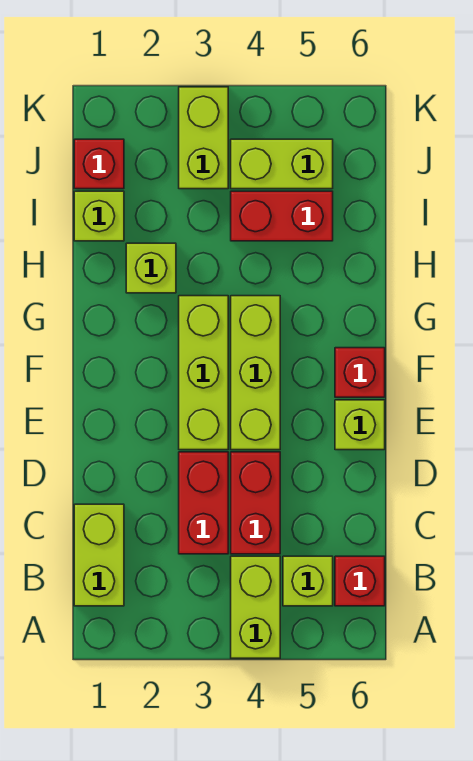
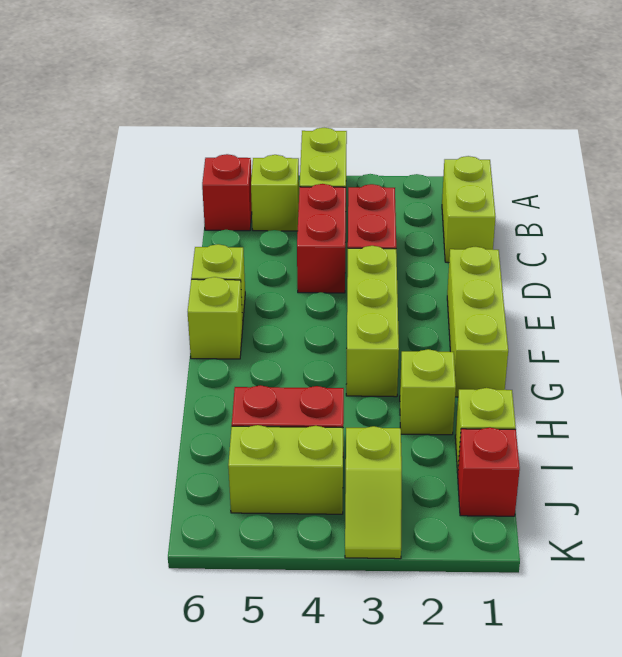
lime brick E4:G4 level 1 -> lime brick E1:G1 level 1
red brick F6 level 1 -> lime brick F6 level 1
lime brick J3:K3 level 1 -> lime slope J3:K3 level 1 top J

